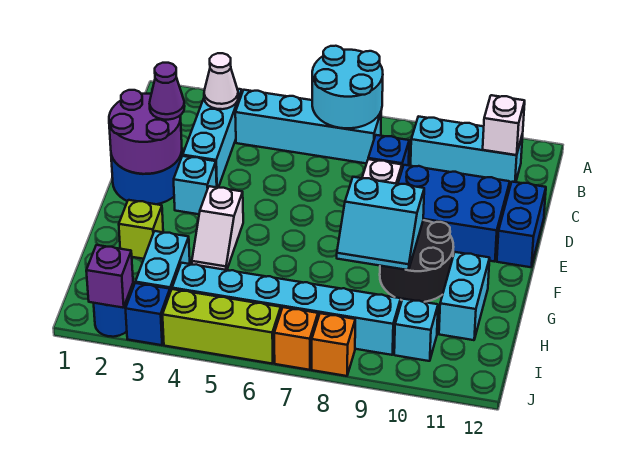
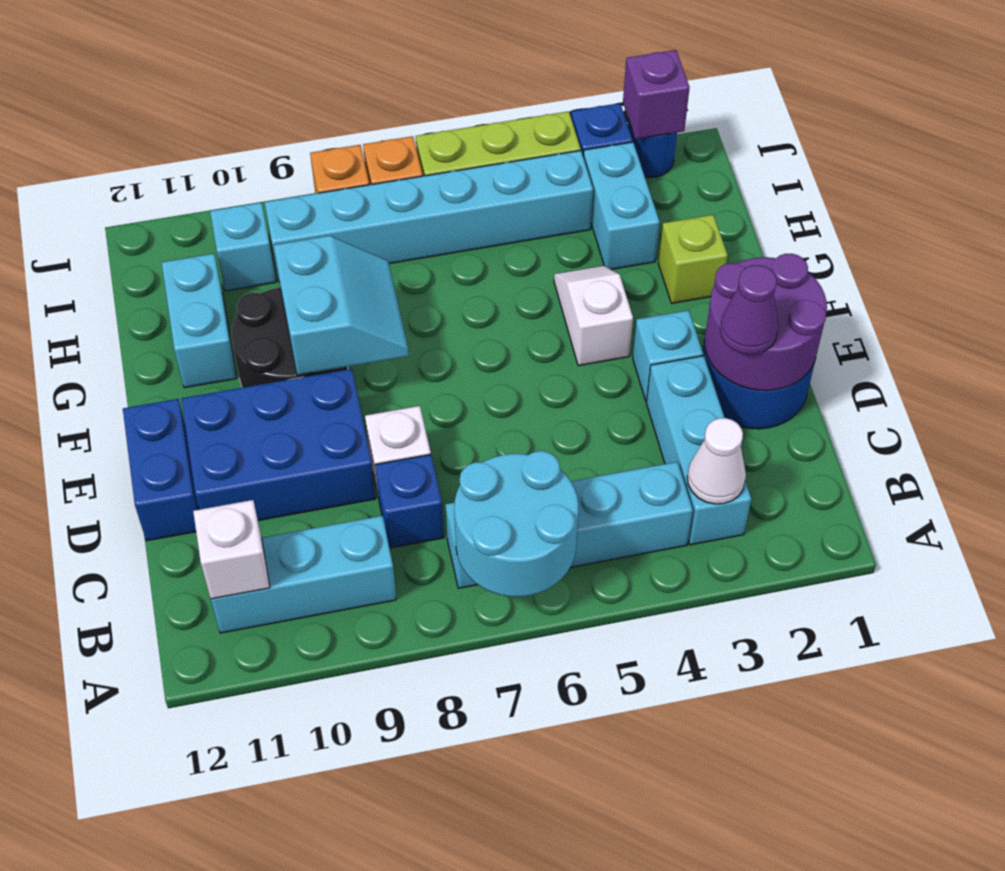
cyan slope F8:G9 level 2 top F -> cyan slope F8:G9 level 2 top 9

